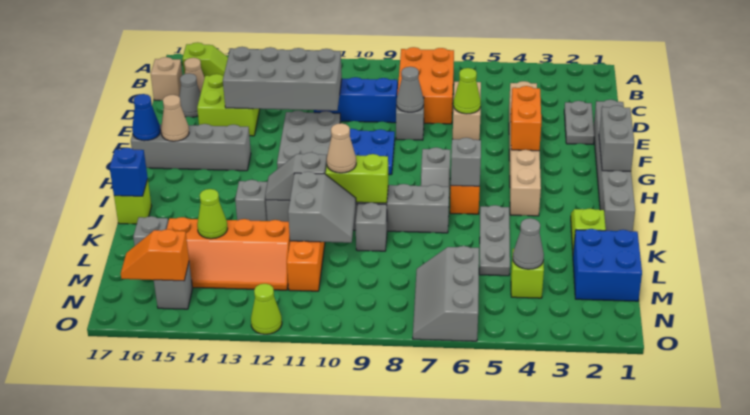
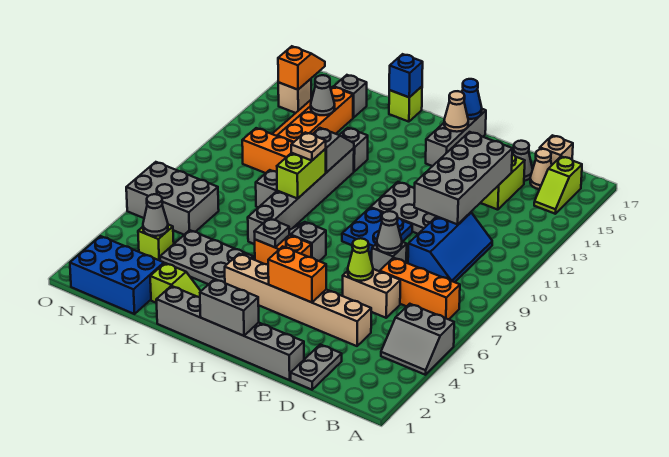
orange brick B7:D8 level 1 -> orange brick B7:D7 level 1
grey plate D2:E2 level 1 -> grey plate D1:D2 level 1
grey brick G14:G17 level 1 -> grey brick G15:G17 level 1
grey brick I6 level 2 -> grey plate I6 level 2
grey plate J5:L5 level 1 -> grey plate J4:L5 level 1
tan cone J10 level 3 -> tan plate J10 level 3
grey slope K10:L11 level 2 top 11 -> grey slope A4:B5 level 1 top 5
blue brick L1:M2 level 1 -> blue brick L1:N2 level 1
lime cone L14 level 2 -> grey cone L14 level 2
grey slope M6:O7 level 1 top 6 -> grey brick M6:O7 level 1
grey brick N15 level 1 -> tan brick N15 level 1
lime cone O12 level 1 -> none

